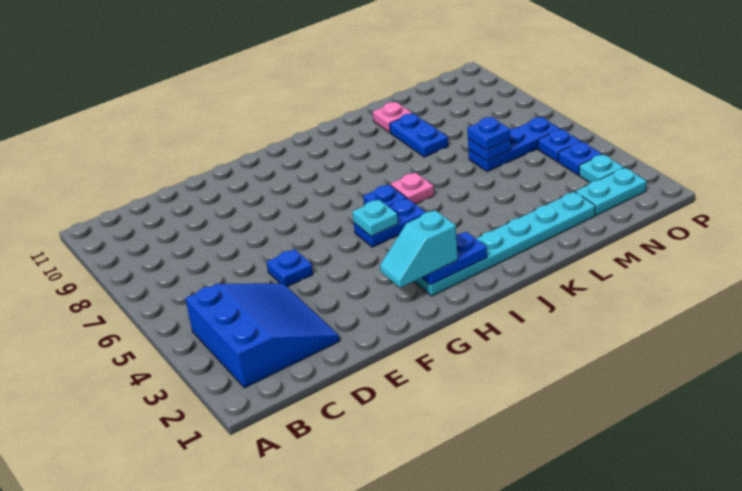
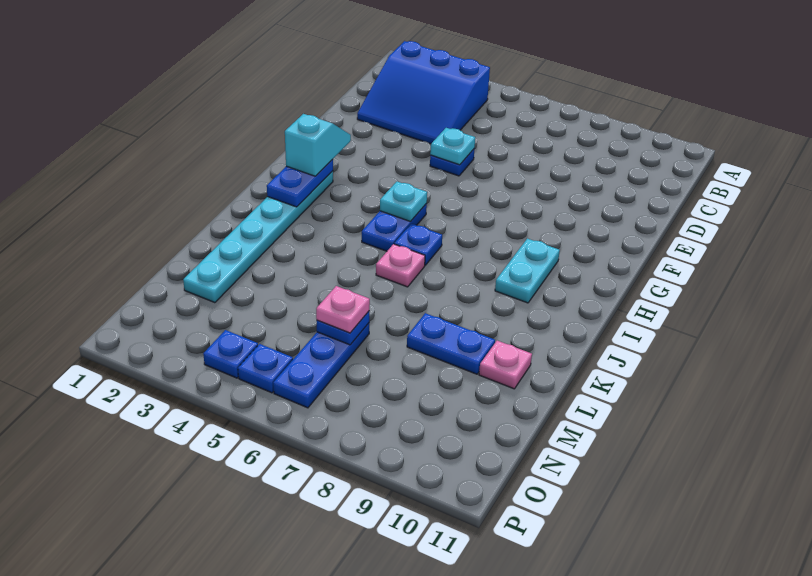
blue plate M6 level 3 -> pink plate M6 level 3
cyan plate N2:O2 level 1 -> cyan plate H9:I9 level 1
cyan plate O3 level 1 -> cyan plate E5 level 2

